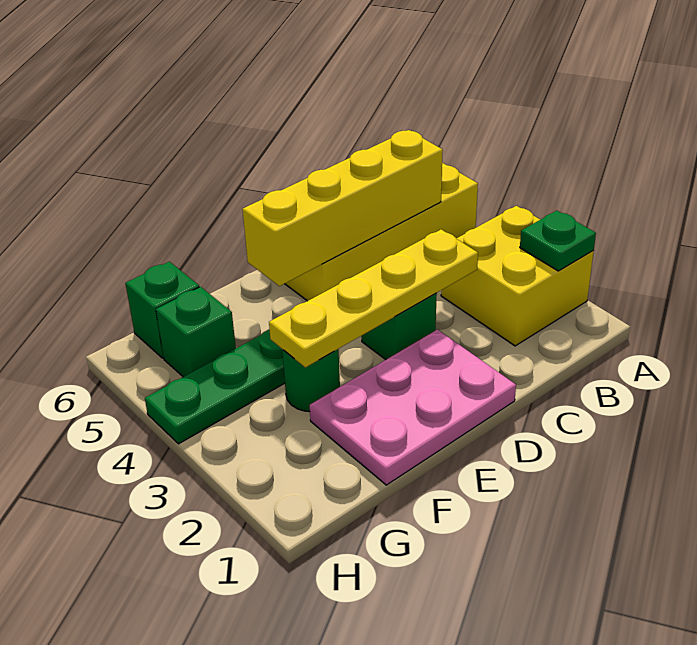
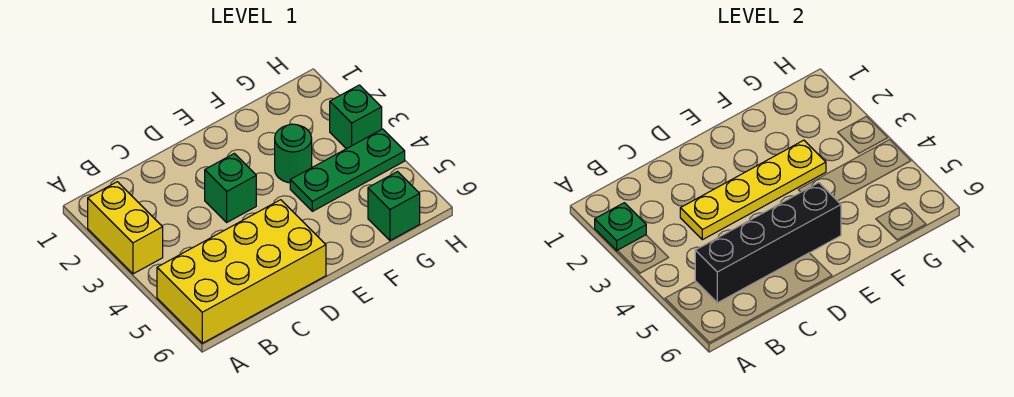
yellow brick A2:B3 level 1 -> yellow brick A2:A3 level 1
yellow brick B5:E5 level 2 -> black brick B5:E5 level 2
pink plate D1:F2 level 1 -> none
green brick G5 level 1 -> green brick H3 level 1

